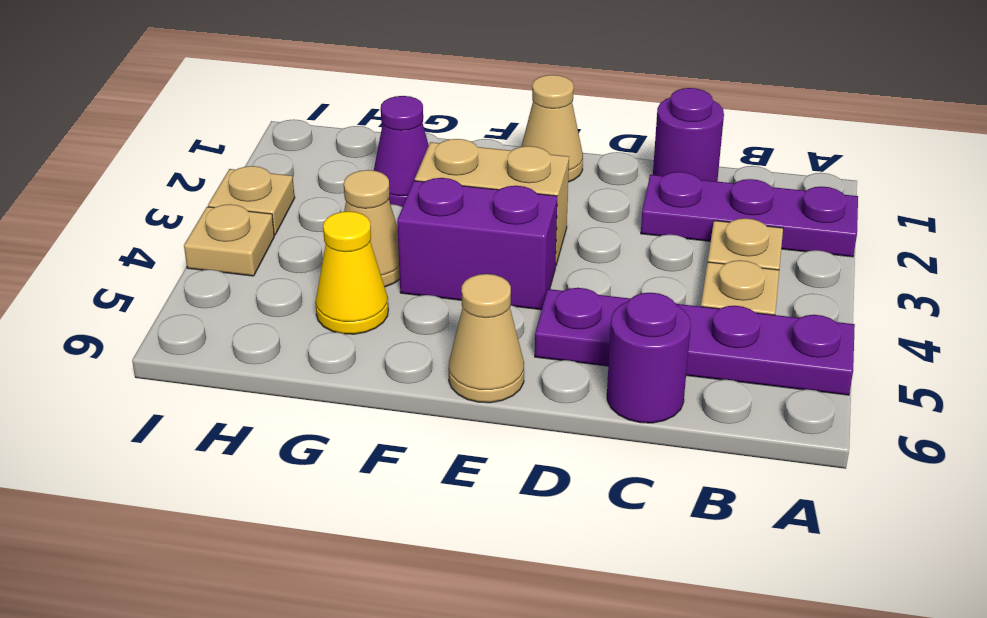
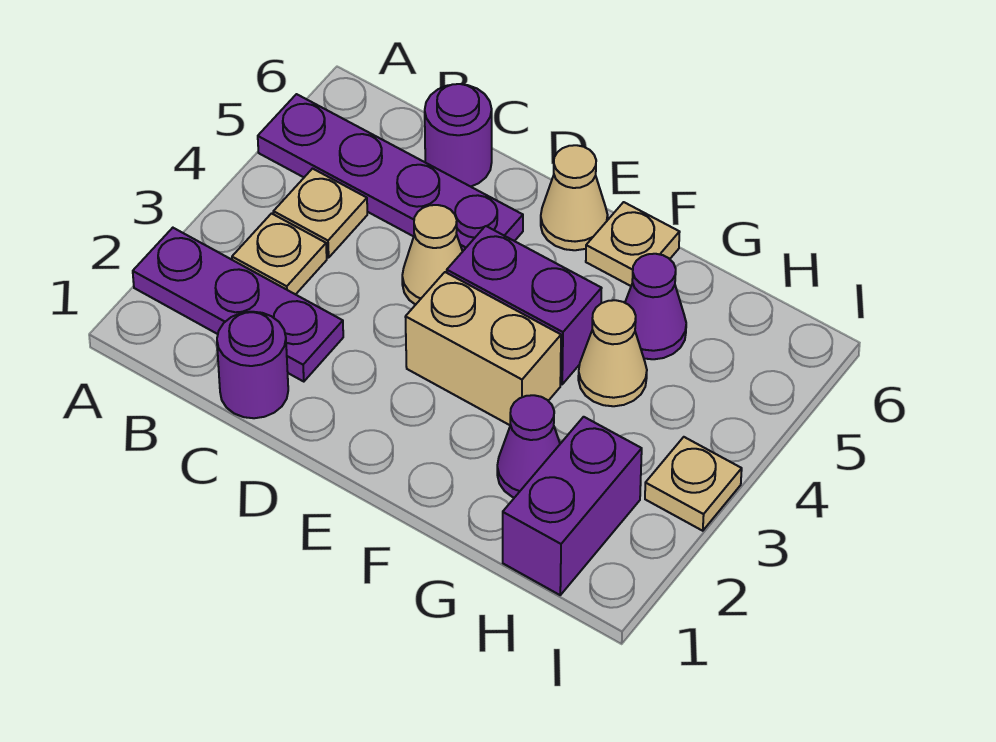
tan cone E1 level 1 -> tan cone D4 level 1
yellow cone G5 level 1 -> purple cone G5 level 1
none -> purple brick H1:H2 level 1
tan plate I4 level 1 -> tan plate F6 level 1

